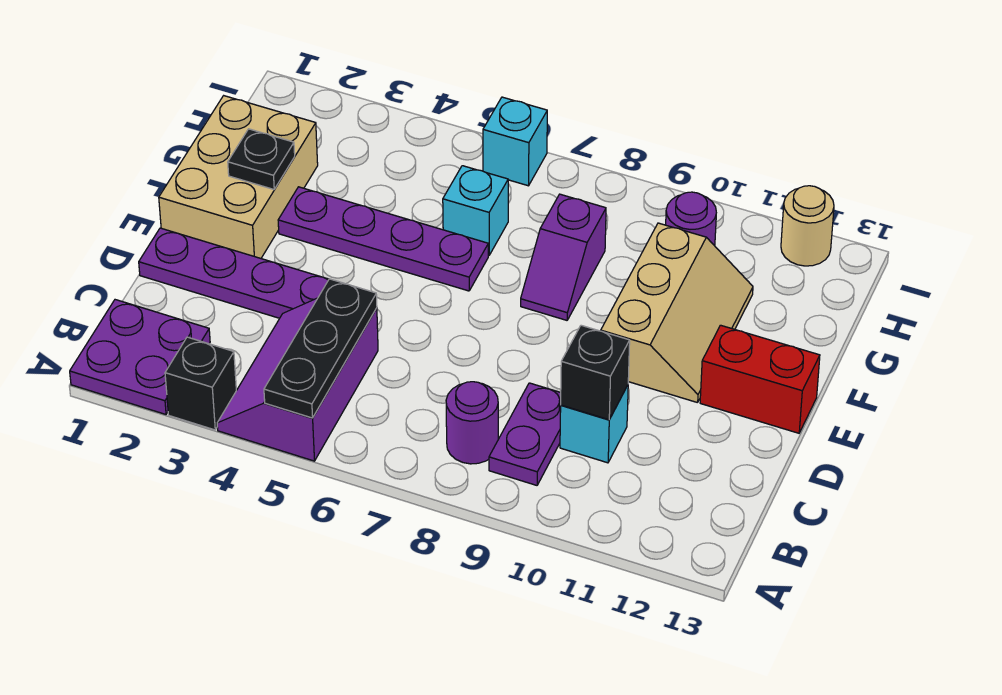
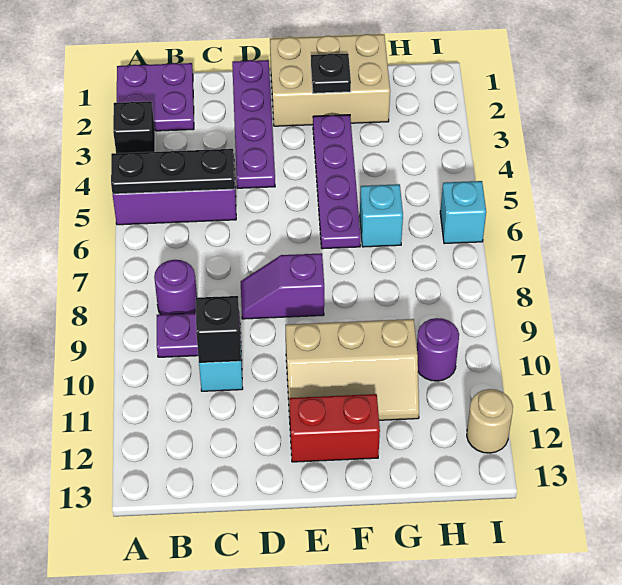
red brick E12:E13 level 1 -> red brick E12:F12 level 1
purple slope F8:G8 level 1 top G -> purple slope D8:E8 level 1 top E

